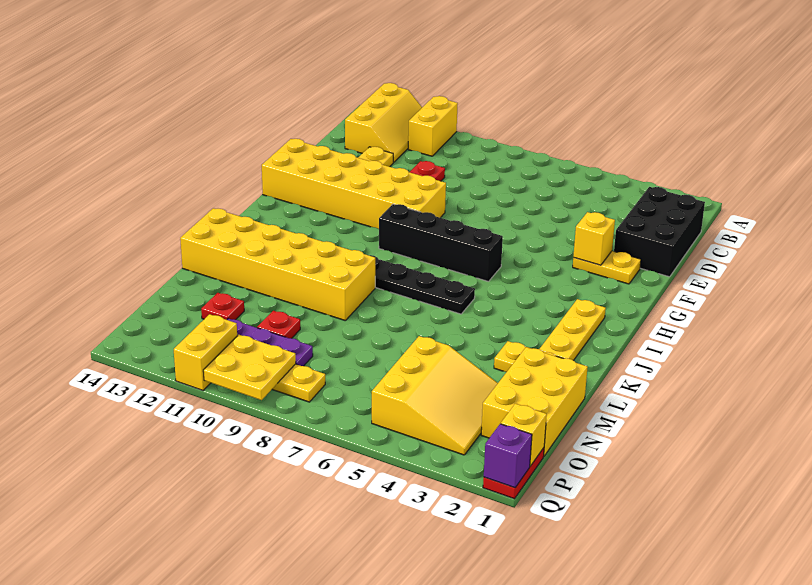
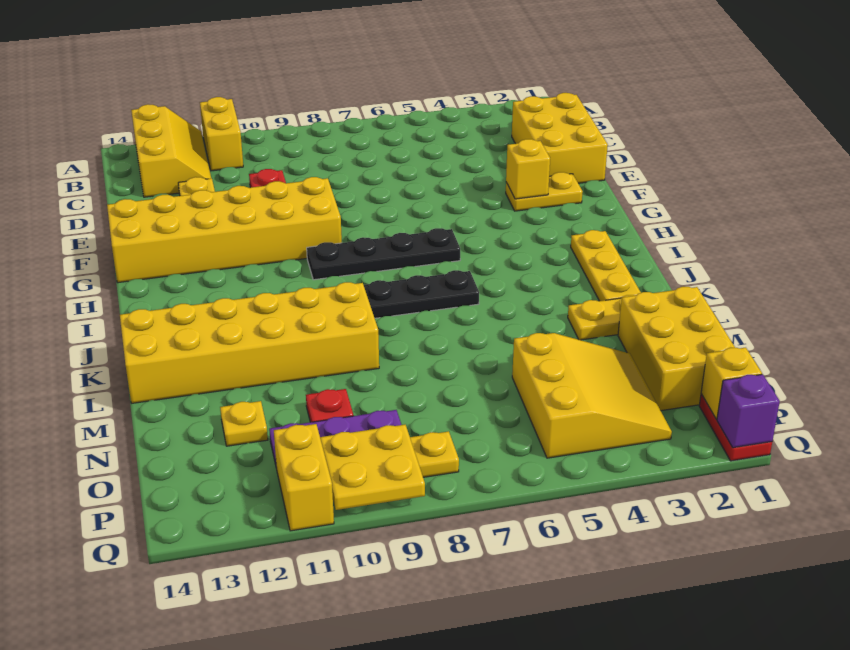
black brick C1:E2 level 1 -> yellow brick C1:E2 level 1
black brick H6:H9 level 1 -> black plate H6:H9 level 1
red plate N12 level 1 -> yellow plate N12 level 1

